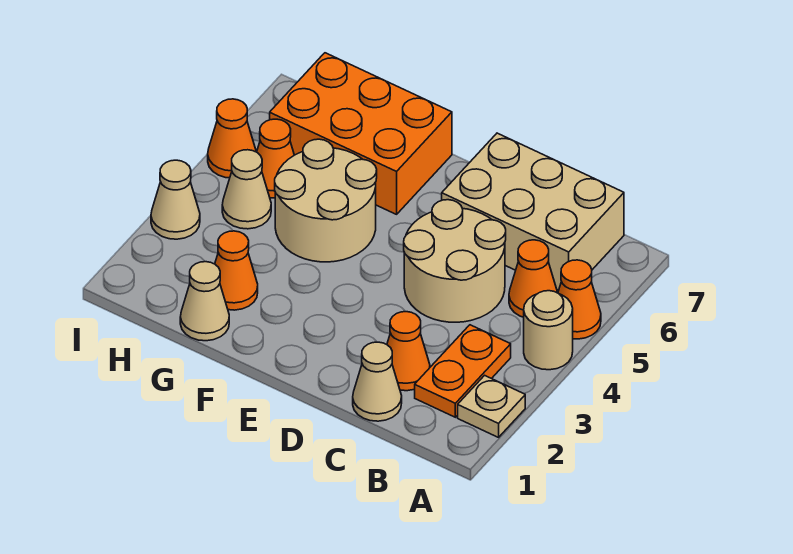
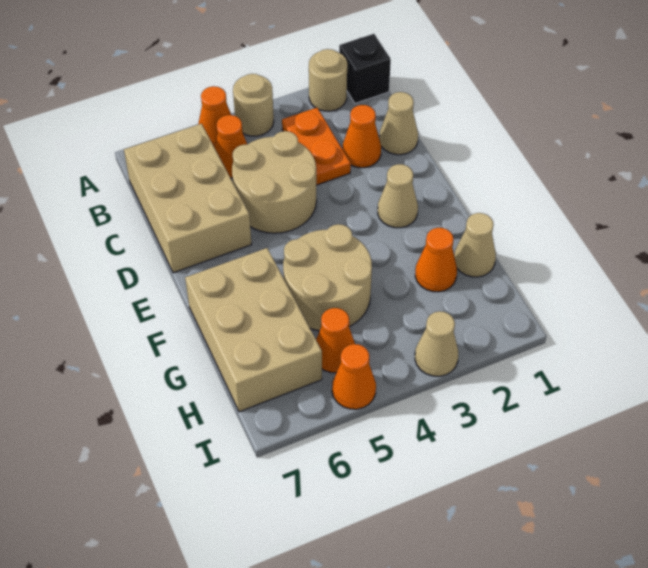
none -> black brick A1 level 1
tan plate A2 level 1 -> tan round brick A2 level 1
orange plate B2:B3 level 1 -> orange plate B3:C3 level 1
orange brick F6:H7 level 1 -> tan brick F6:H7 level 1
tan cone H4 level 1 -> tan cone E2 level 1

